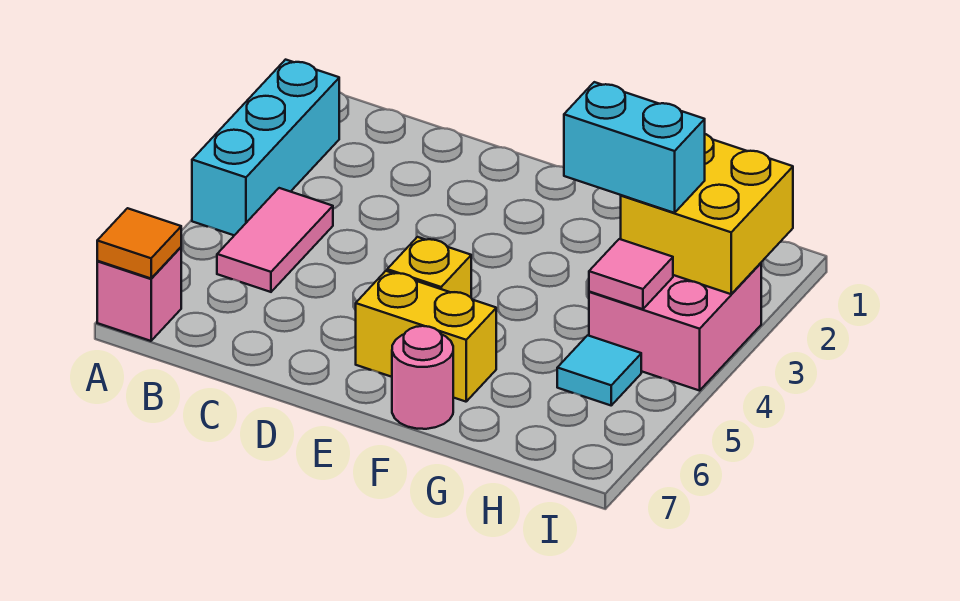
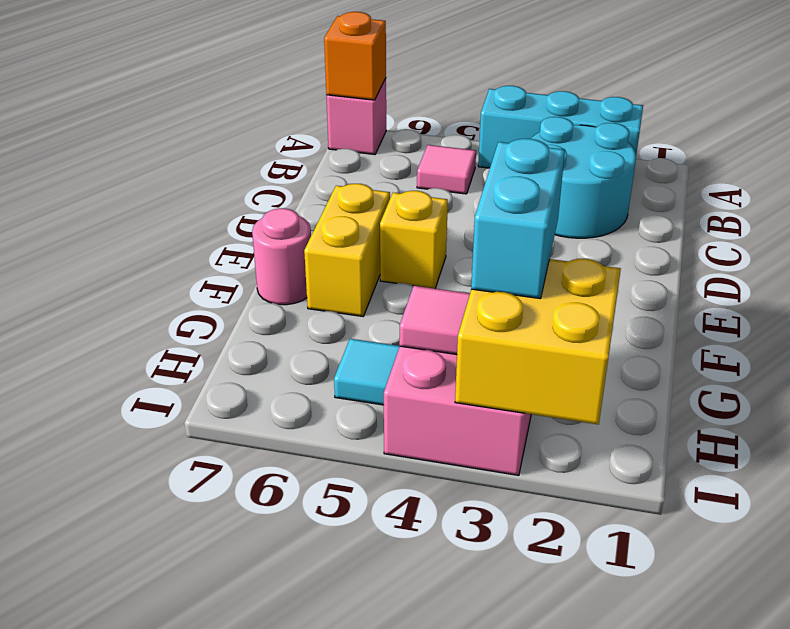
orange tile A7 level 2 -> orange brick A7 level 2
none -> cyan round brick B2:C3 level 1
pink tile B4:B5 level 1 -> pink tile B5 level 1

